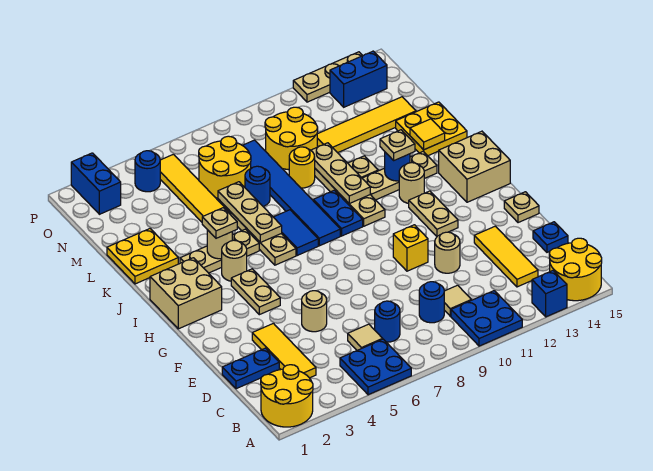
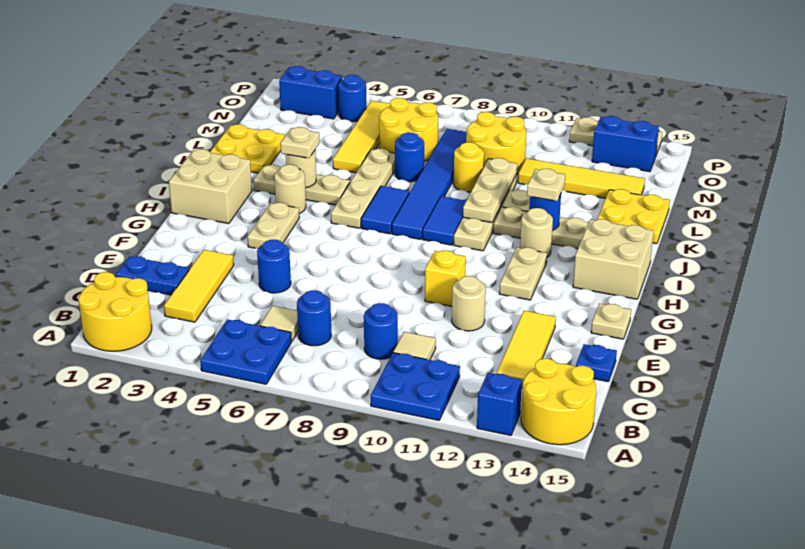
tan round brick E5 level 1 -> blue round brick E5 level 1
blue plate I9:J9 level 1 -> blue tile I9:J9 level 1
tan plate J6:L6 level 2 -> none
yellow tile K14 level 2 -> none
blue brick O2:P2 level 1 -> blue brick O2:O3 level 1

